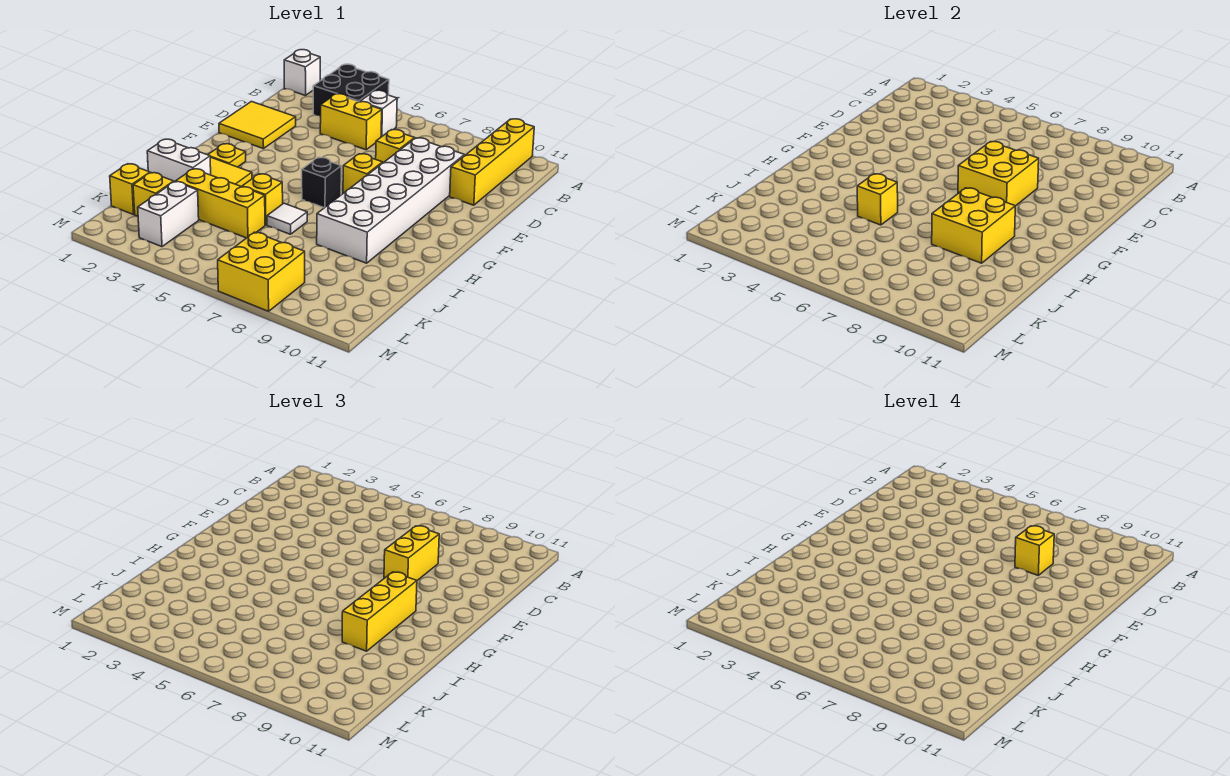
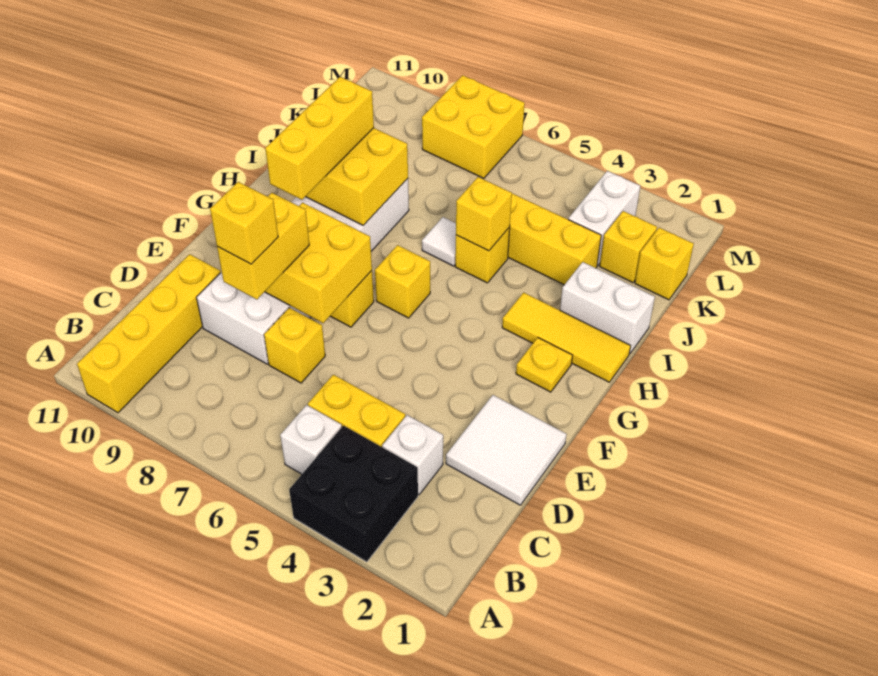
white brick A1 level 1 -> white brick C3 level 1
yellow tile D1:E2 level 1 -> white tile D1:E2 level 1
black brick G6 level 1 -> yellow brick G6 level 1

